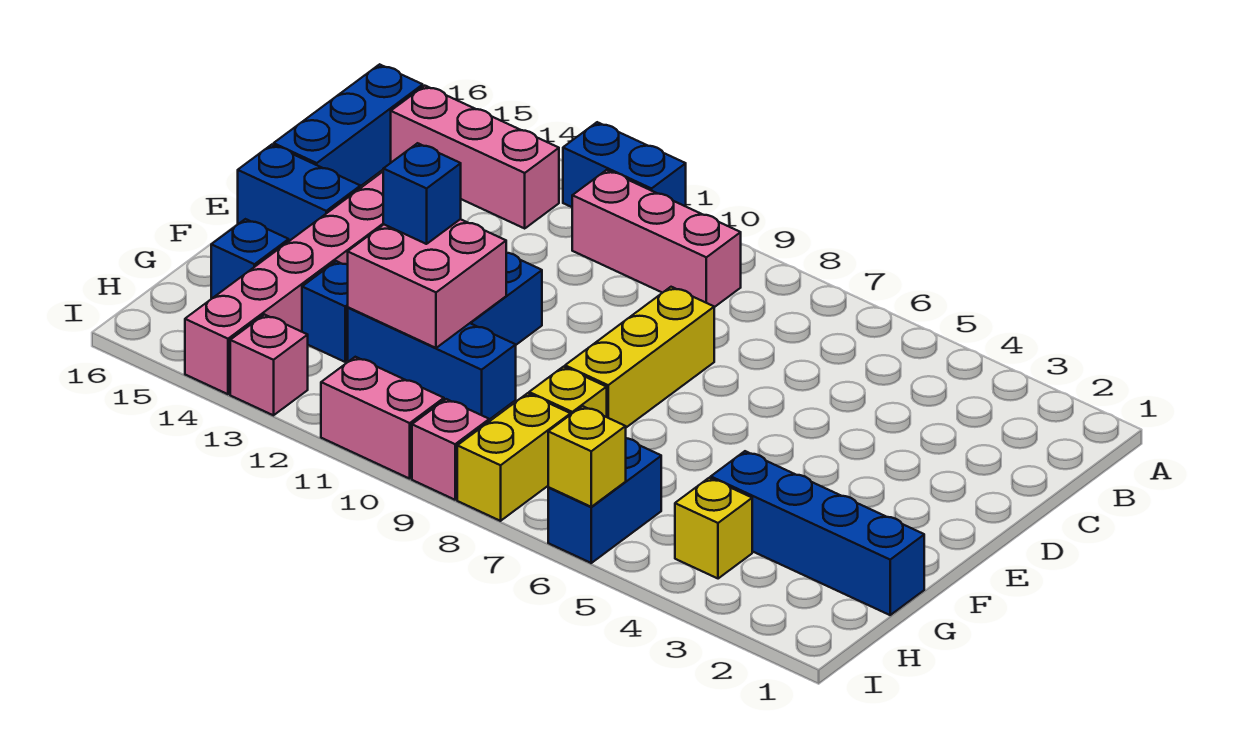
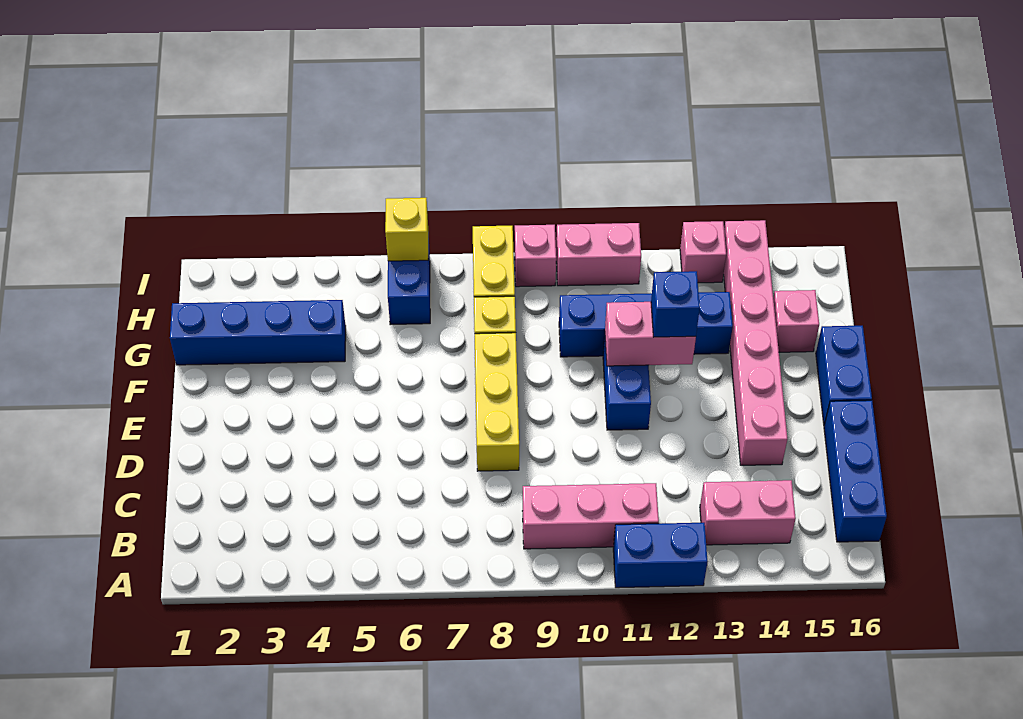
pink brick B13:B15 level 1 -> pink brick B13:B14 level 1
blue brick E15:E16 level 1 -> blue brick E16:F16 level 1
pink brick F11:G12 level 2 -> pink brick F11:F12 level 2
blue brick G15 level 1 -> pink brick G15 level 1
yellow brick H4 level 1 -> none

